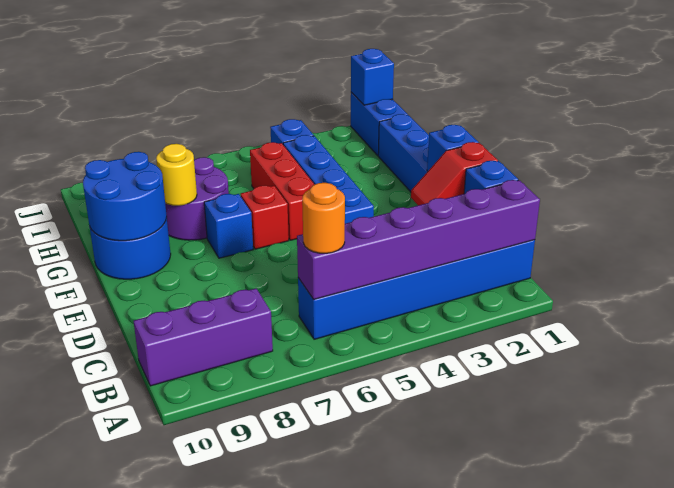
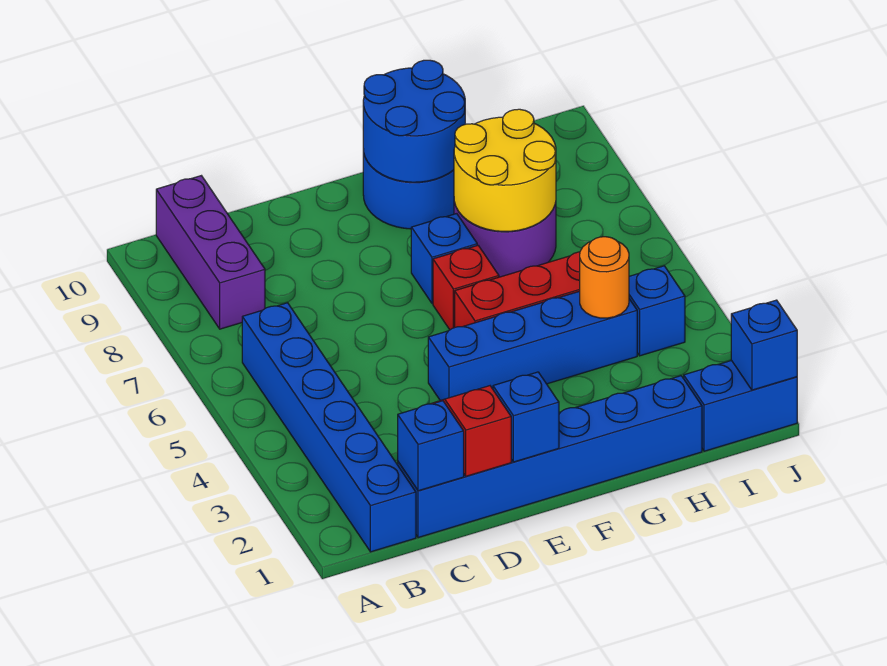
purple brick B1:B6 level 2 -> none
orange round brick B6 level 3 -> orange round brick H4 level 2
yellow round brick G8 level 2 -> yellow round brick G7:H8 level 2

